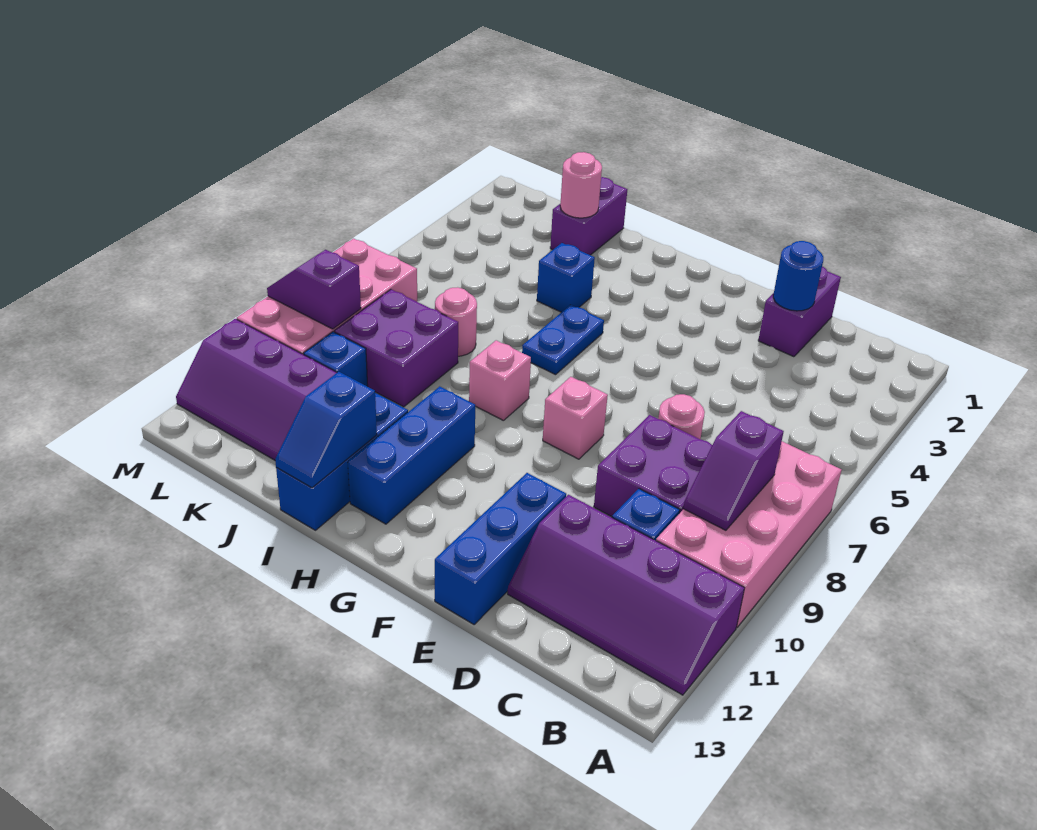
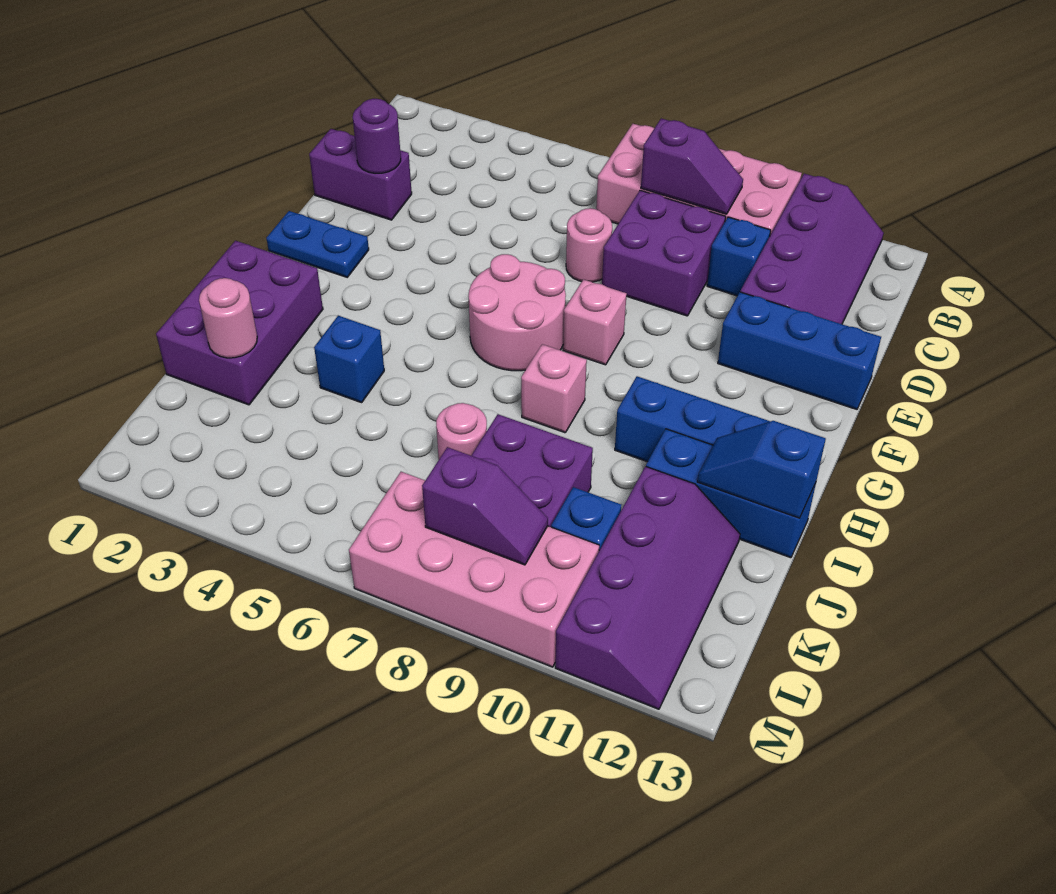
blue round brick D2 level 2 -> purple round brick D2 level 2
none -> pink round brick F6:G7 level 1
blue plate H5:H6 level 1 -> blue plate F1:F2 level 1
blue slope I12:I13 level 2 top 12 -> blue slope I12:I13 level 2 top 13
purple brick J1:J2 level 1 -> purple brick H1:J2 level 1
purple slope L9:M9 level 2 top L -> purple slope L8:L9 level 2 top 8

